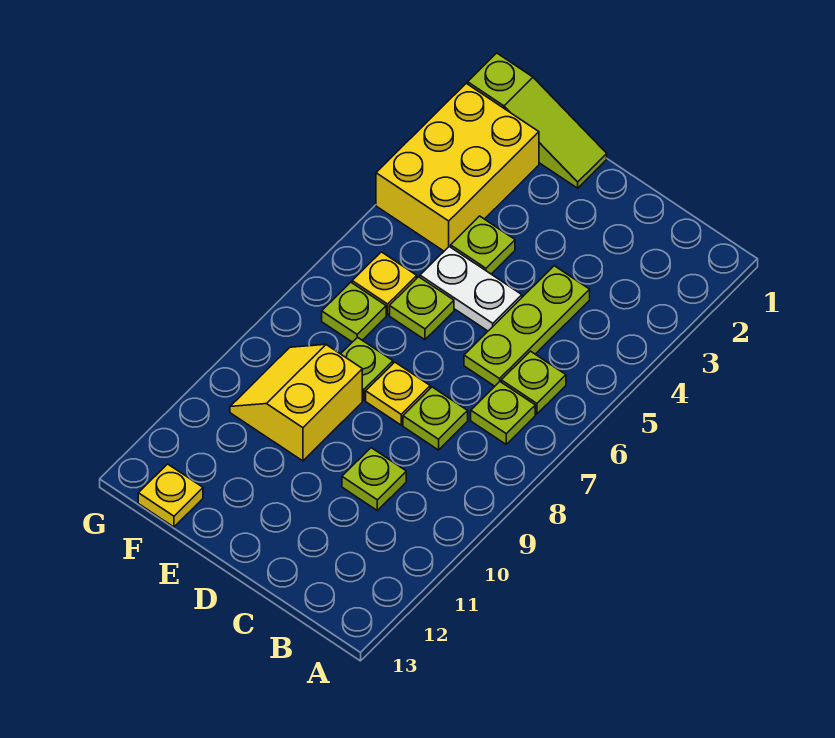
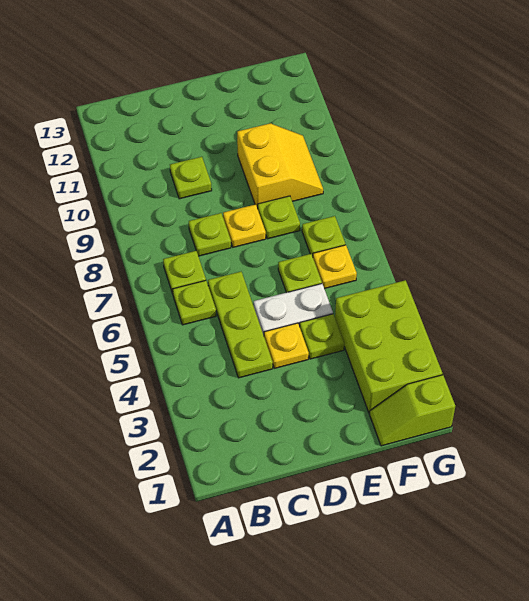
lime slope E1:G1 level 1 top G -> lime slope F1:G1 level 1 top G
yellow brick F2:G4 level 1 -> lime brick F2:G4 level 1
yellow plate F13 level 1 -> yellow plate D4 level 1

